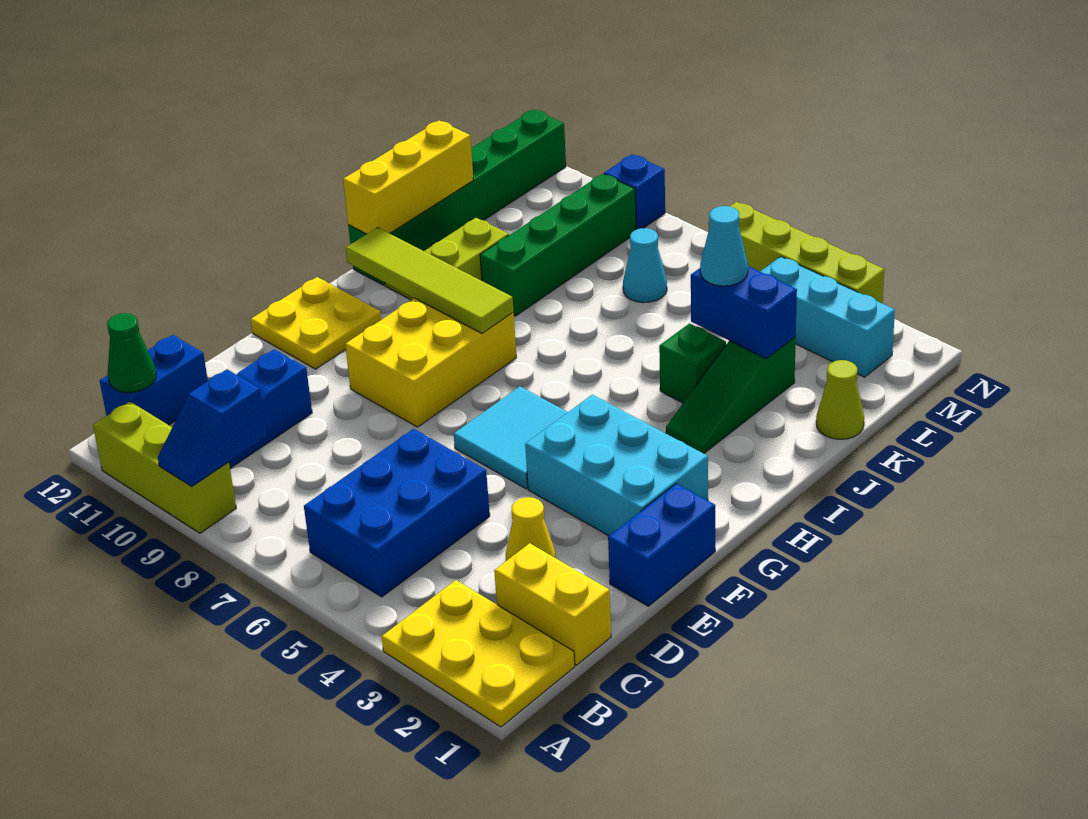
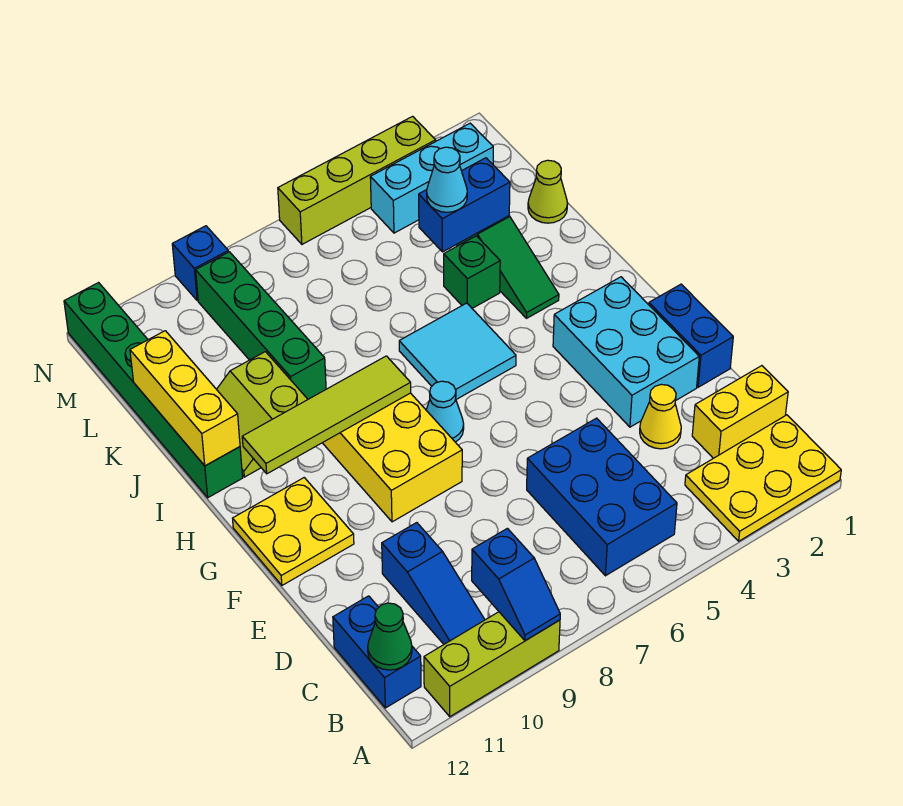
cyan brick F2:G4 level 1 -> cyan brick E2:G3 level 1
cyan tile F5:G6 level 1 -> cyan tile H5:I6 level 1
cyan cone L7 level 1 -> cyan cone G7 level 1

